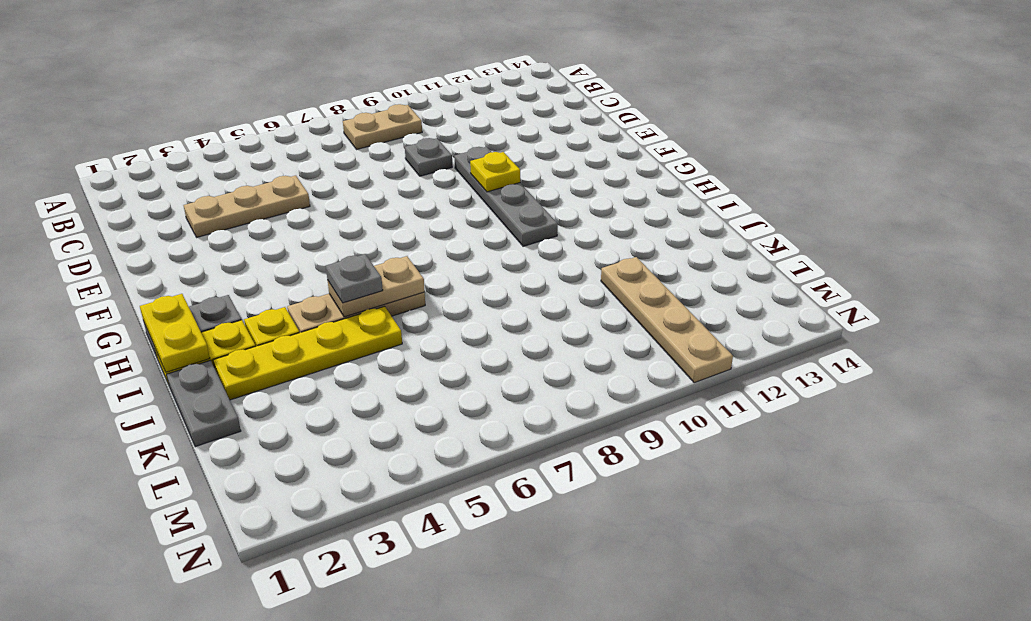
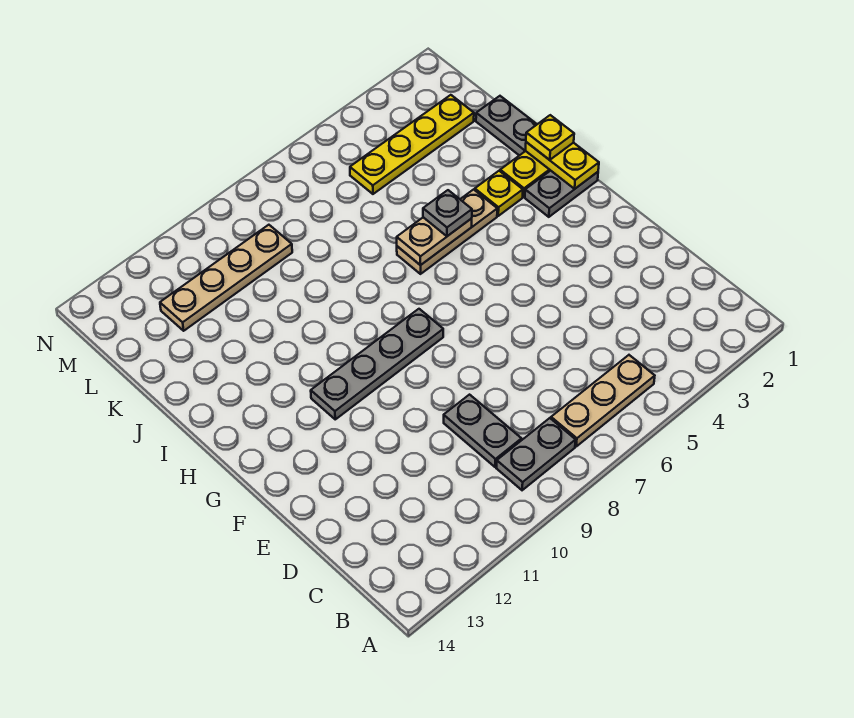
tan plate B8:B9 level 1 -> grey plate B8:B9 level 1
tan plate D3:D5 level 1 -> tan plate B5:B7 level 1
grey plate D9 level 1 -> grey plate C9:D9 level 1
grey plate E10:H10 level 1 -> grey plate G8:G11 level 1
yellow plate F10 level 2 -> yellow plate I1 level 3
yellow plate J2:J5 level 1 -> yellow plate L2:L5 level 1
tan plate K11:N11 level 1 -> tan plate L9:L12 level 1

